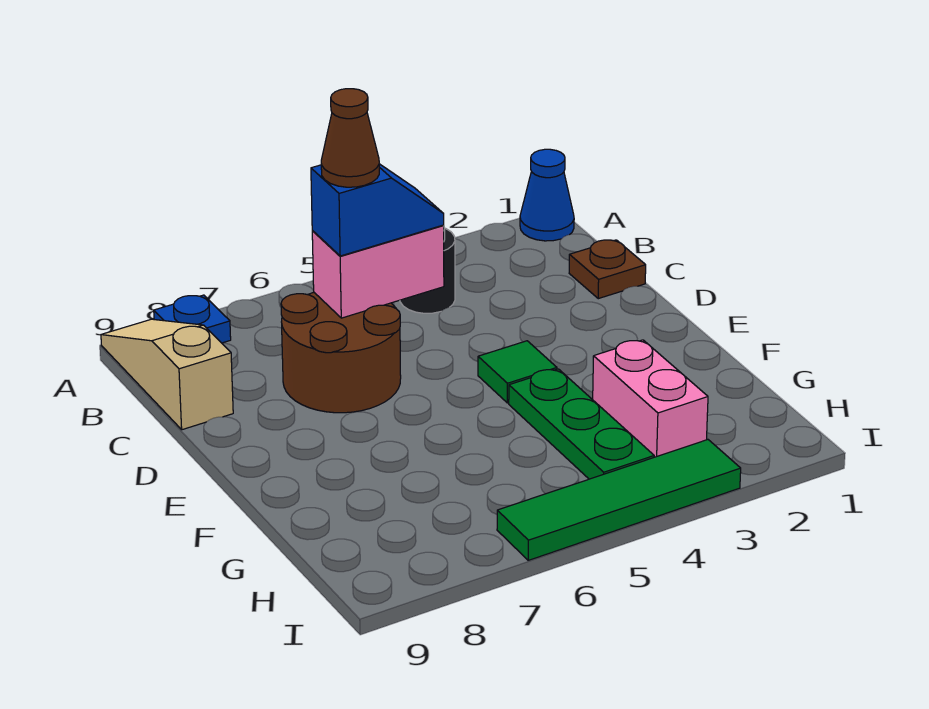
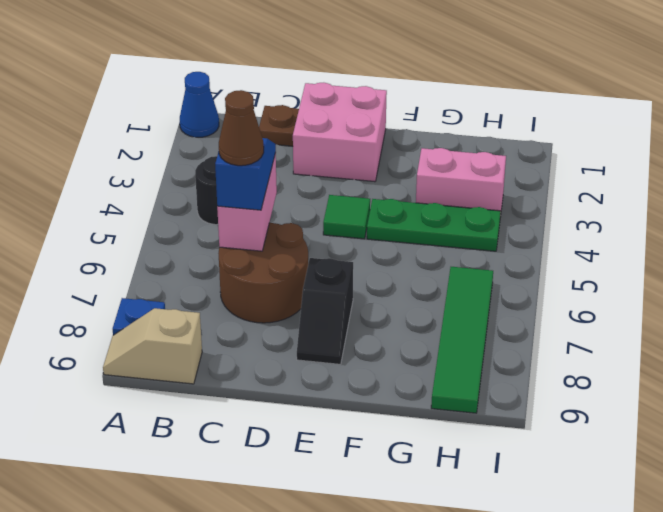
tan slope A9:C9 level 1 top C -> tan slope A9:B9 level 1 top B
none -> pink brick D1:E2 level 1
none -> black slope E7:E8 level 1 top 7
green tile I3:I6 level 1 -> green tile H6:H9 level 1

